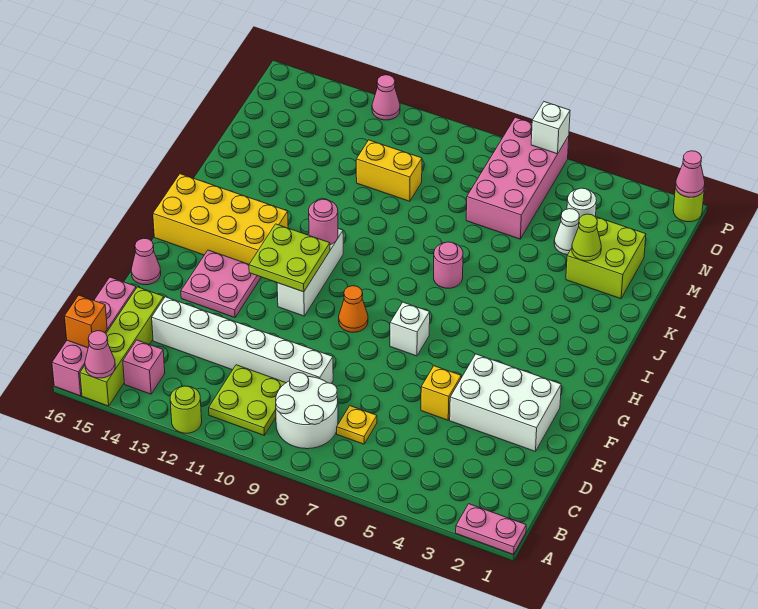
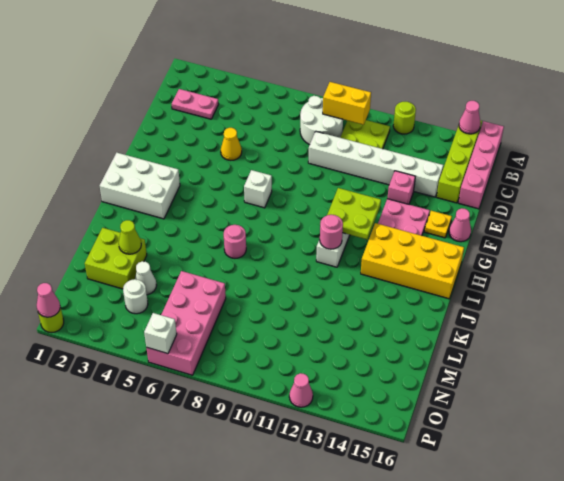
pink plate A1:A2 level 1 -> pink plate C2:C3 level 1
pink brick B14 level 1 -> pink brick E13 level 1
orange brick B16 level 2 -> none
yellow plate C7 level 1 -> yellow plate F15 level 1
white brick E2:F4 level 1 -> white brick H1:I3 level 1
yellow brick E5 level 1 -> yellow cone E5 level 1
orange cone G9 level 1 -> none
yellow brick M10:M11 level 1 -> yellow brick B9:B10 level 2

